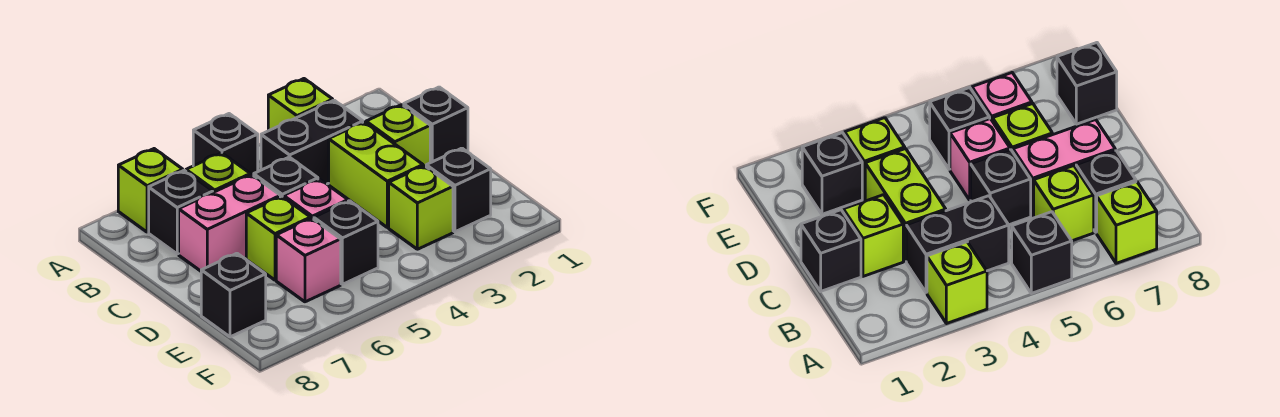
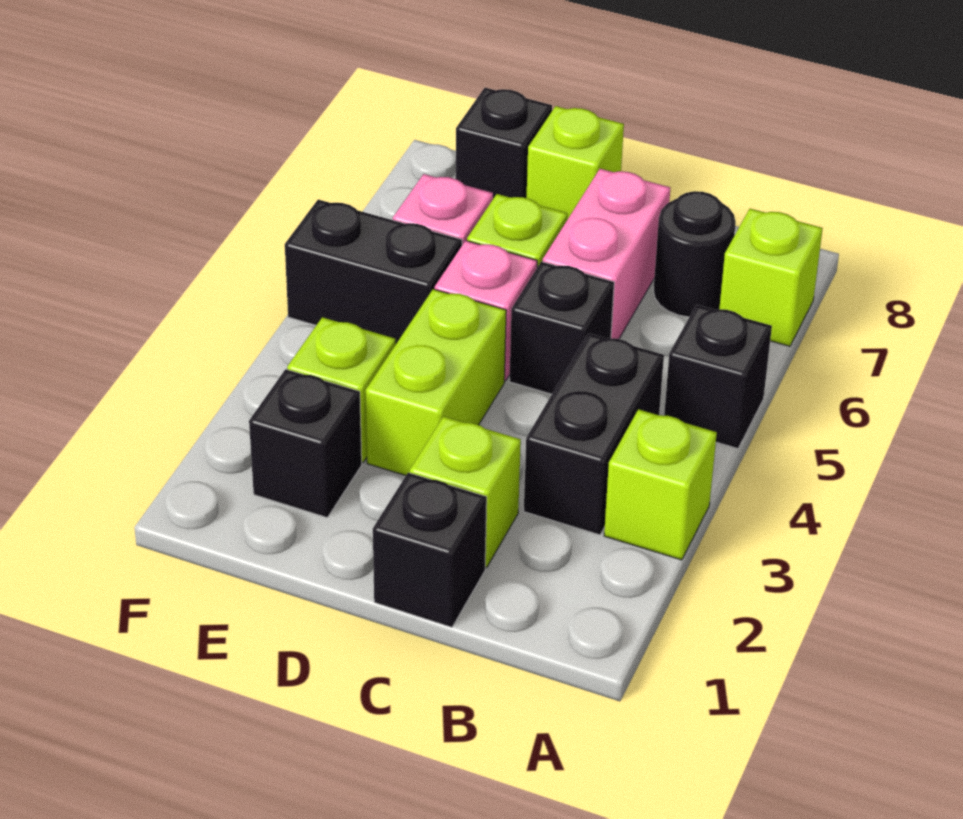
lime brick B6 level 1 -> lime brick D8 level 1
black brick B7 level 1 -> black round brick B7 level 1
lime brick C3:D3 level 1 -> lime brick D3:D4 level 1
black brick E5 level 1 -> black brick E5:F5 level 1

